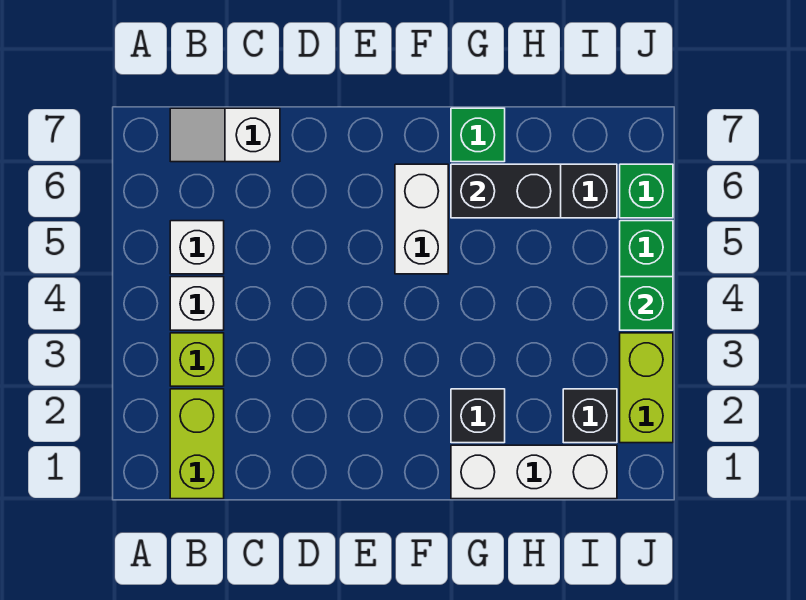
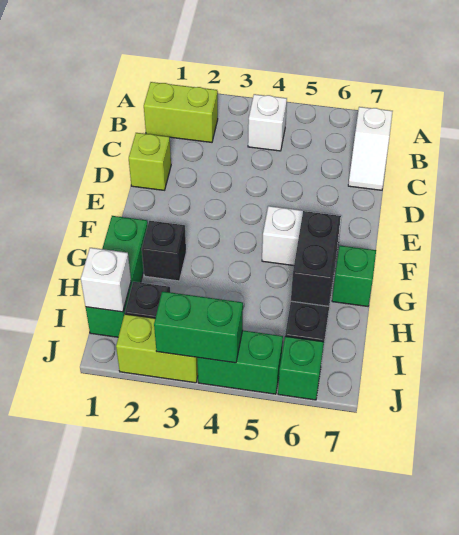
lime brick B3 level 1 -> lime brick D1 level 1
white brick B5 level 1 -> white brick I1 level 2
white slope B7:C7 level 1 top C -> white slope B7:C7 level 1 top B
white brick G1:I1 level 1 -> green brick G1:I1 level 1
green brick J4 level 2 -> green brick J3:J4 level 2

